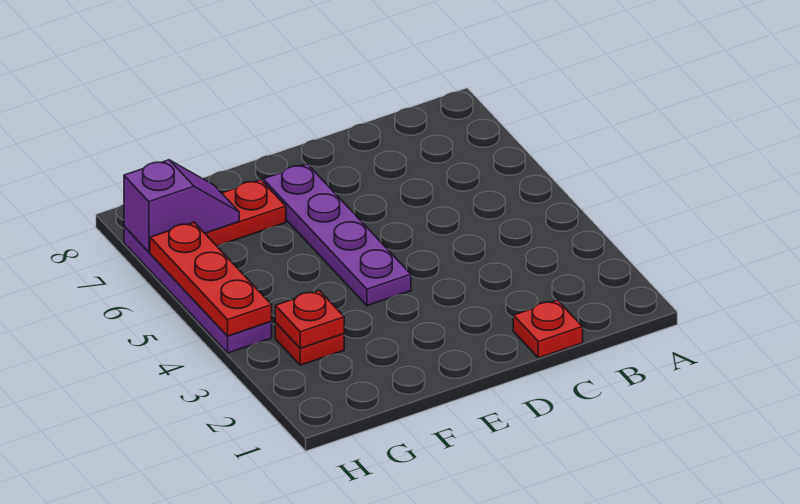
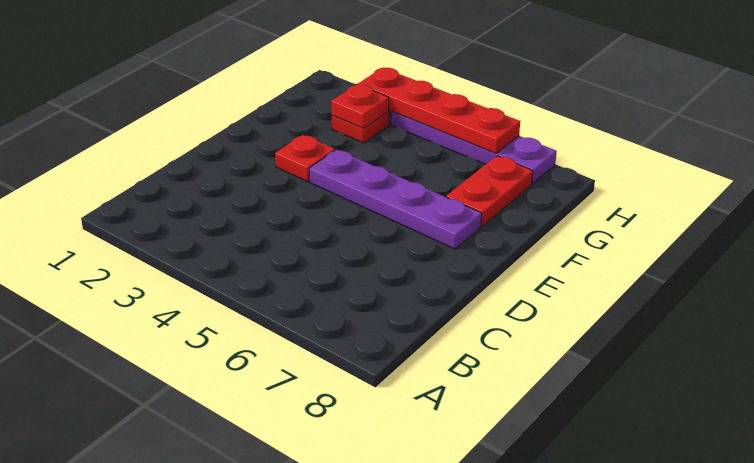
red plate C1 level 1 -> red plate E3 level 1
purple slope G7:H7 level 2 top H -> none
red plate H4:H6 level 2 -> red plate H3:H6 level 2

